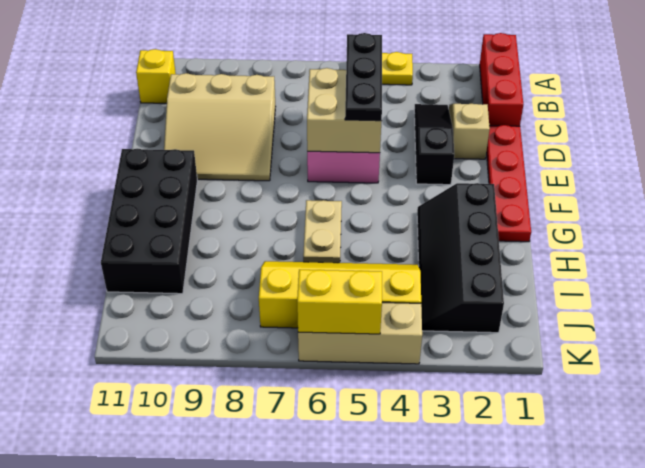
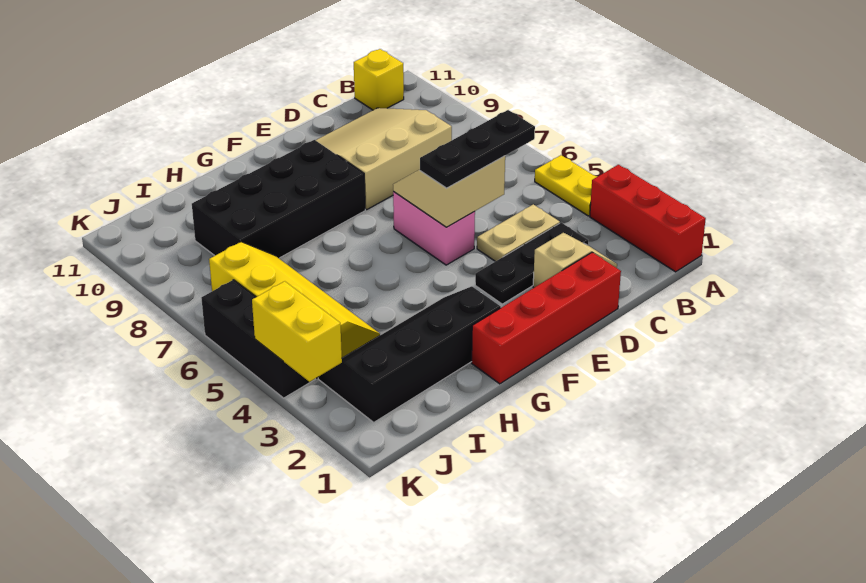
red brick A1:C1 level 1 -> red brick A1:A3 level 1
black slope C3:E3 level 1 top E -> black plate C3:E3 level 1
tan slope C8:E10 level 1 top C -> tan slope C8:E10 level 1 top 8
red plate D1:G1 level 1 -> red brick D1:G1 level 1
tan brick D5:E6 level 2 -> tan slope D5:E6 level 2 top 5
black brick F10:I11 level 1 -> black brick F8:I9 level 1
tan plate G6:H6 level 1 -> tan plate C4:D4 level 1
tan brick K4:K6 level 1 -> black brick K4:K6 level 1
yellow brick K5:K6 level 2 -> yellow brick K3:K4 level 2

